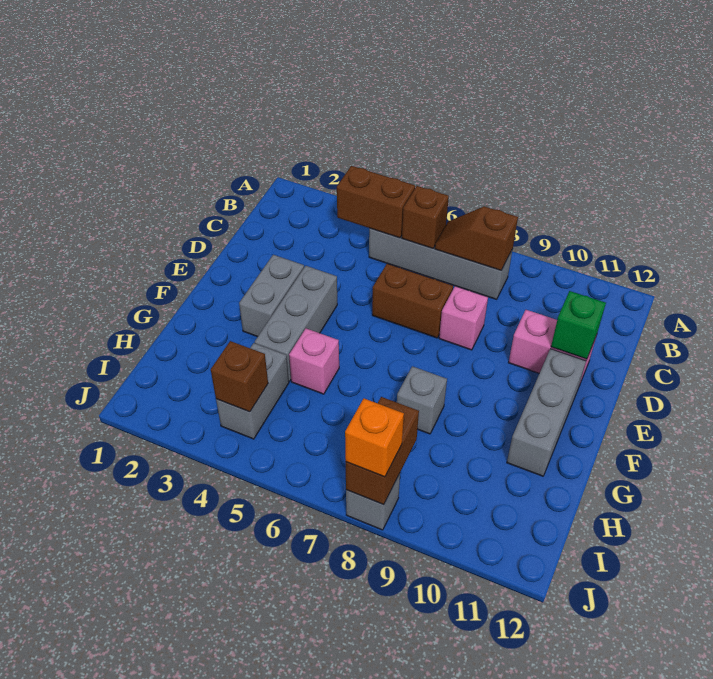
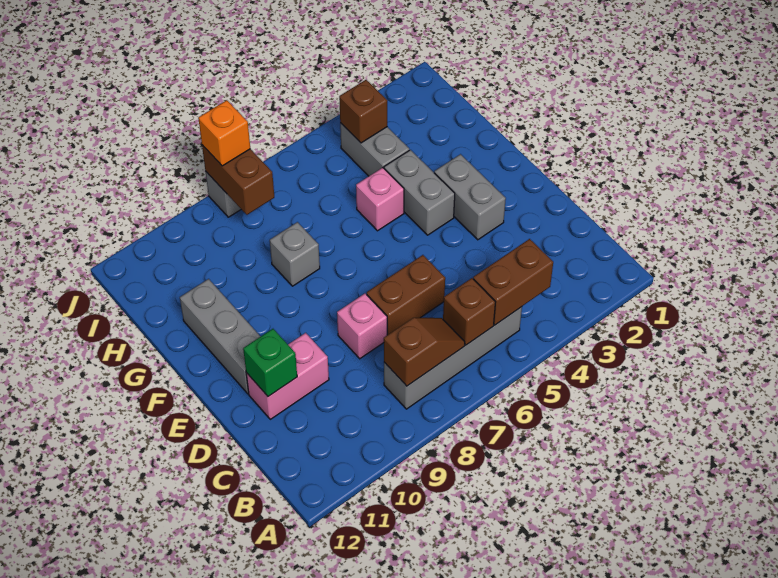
grey brick E4:G4 level 1 -> grey brick F4:G4 level 1

